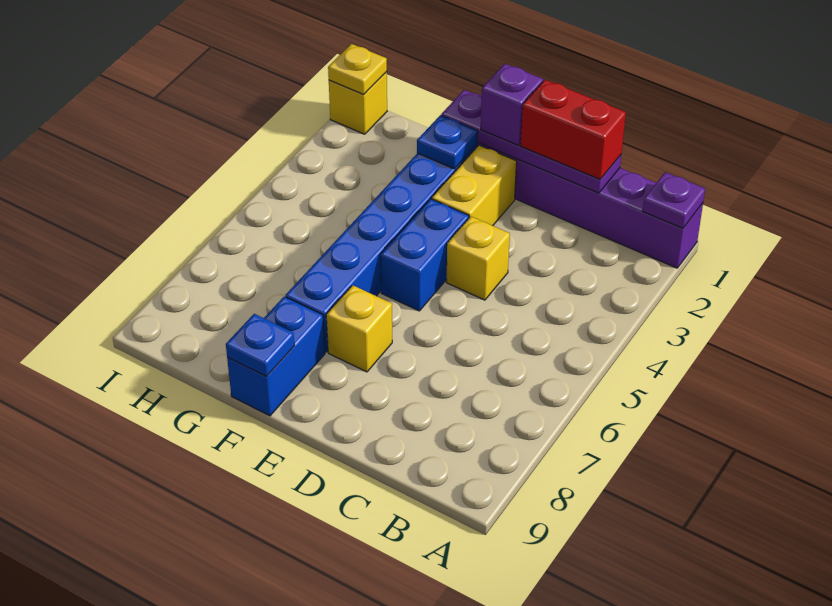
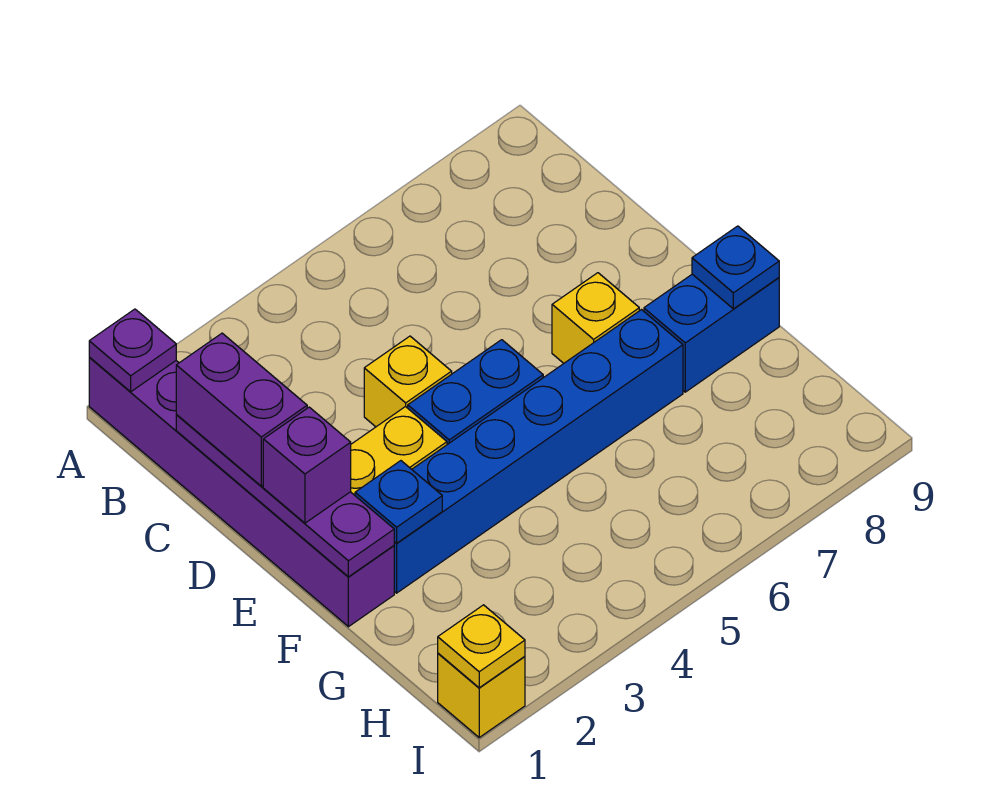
red brick C1:D1 level 3 -> purple brick C1:D1 level 3

